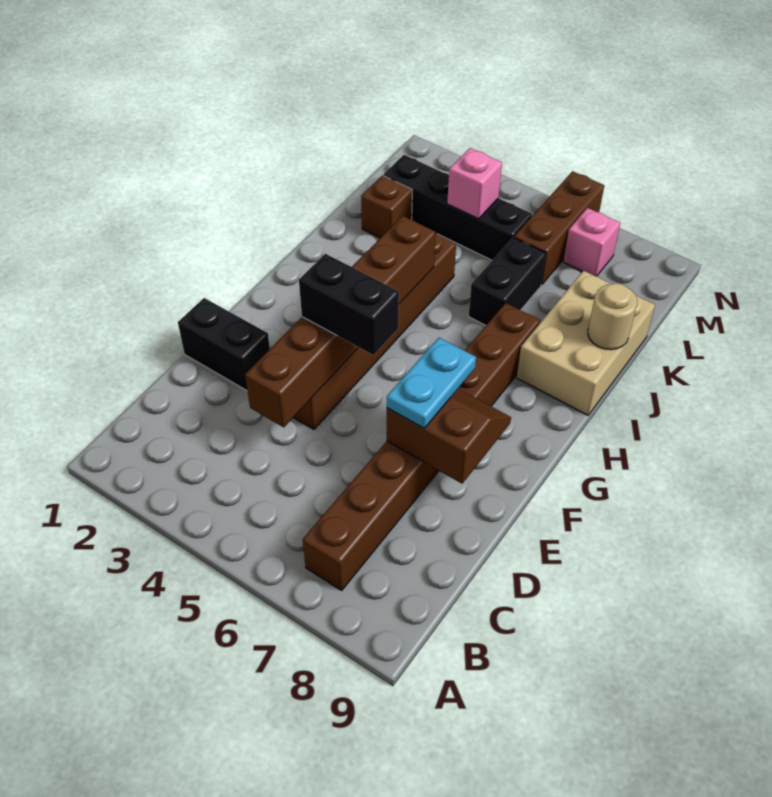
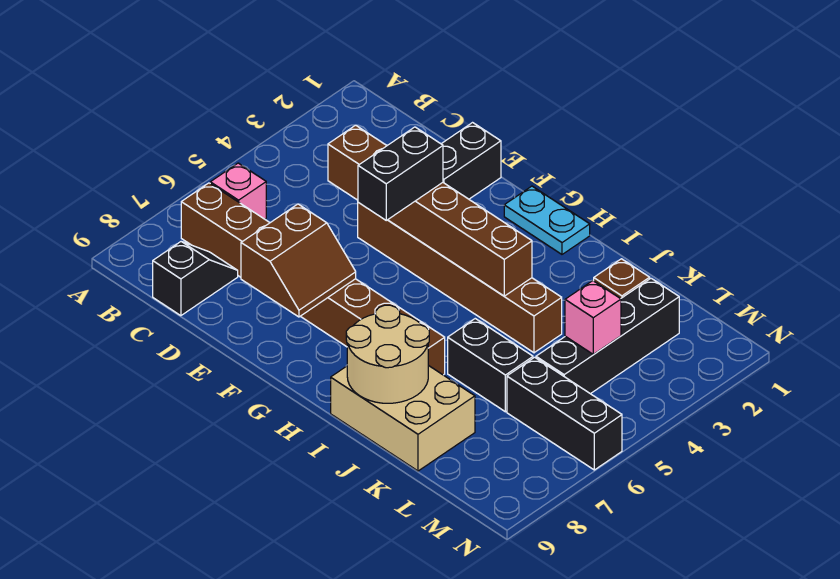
none -> black slope C8:C9 level 1 top 9
cyan plate E7:F7 level 3 -> cyan plate G1:H1 level 1
tan round brick J9 level 2 -> tan round brick I8:J9 level 2
brown brick L6:N6 level 1 -> black brick L6:N6 level 1
pink brick M7 level 1 -> pink brick B6 level 1

